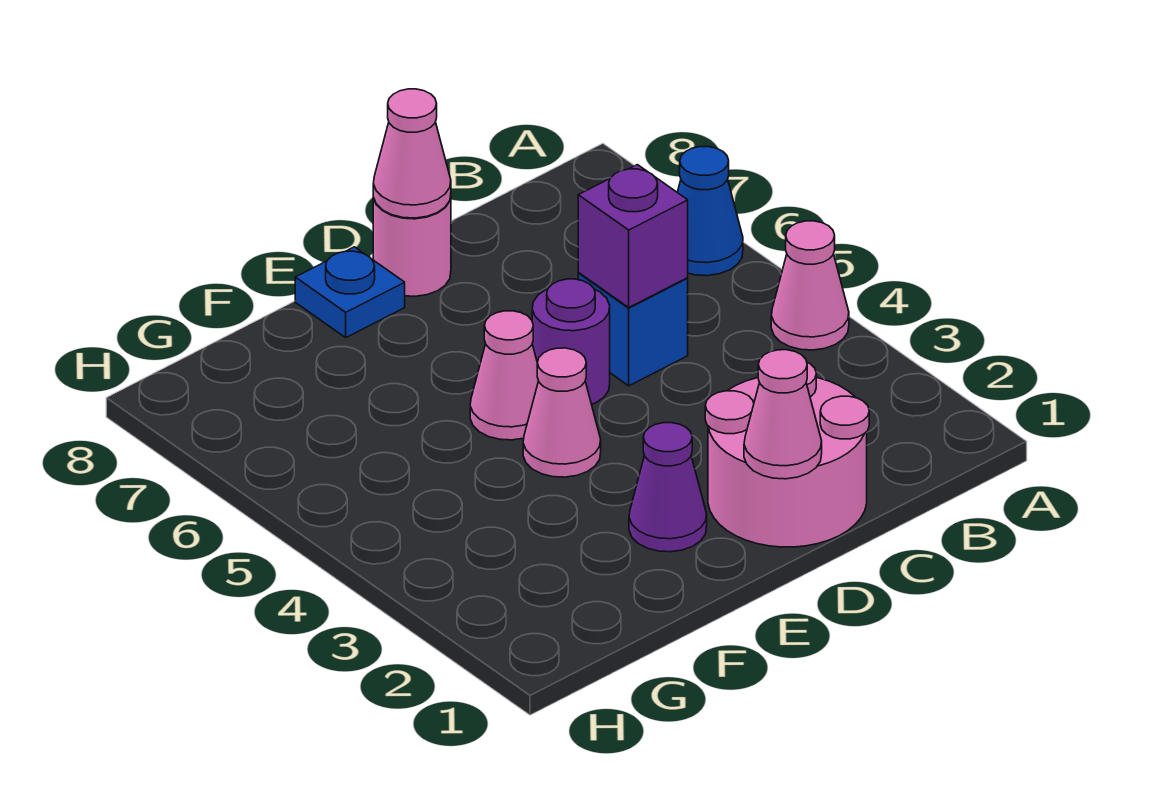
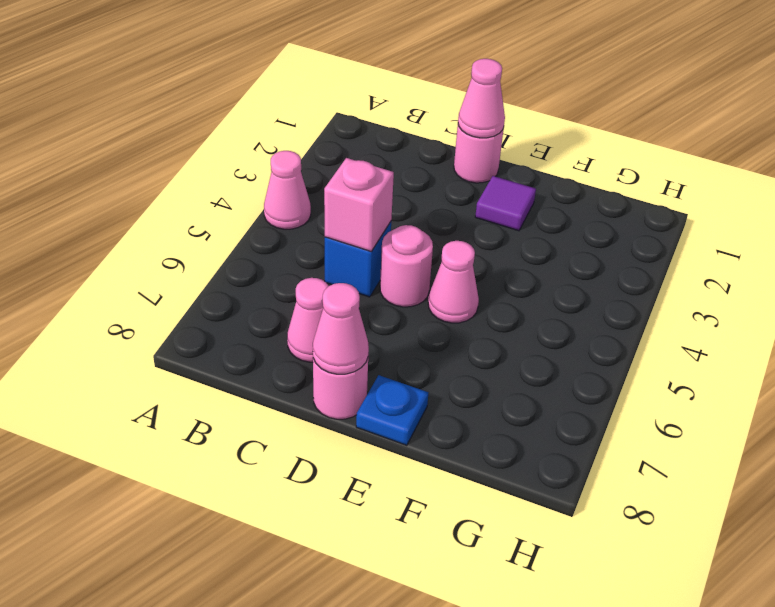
blue cone A6 level 1 -> none
pink round brick C1:D2 level 1 -> pink round brick D1 level 1
purple brick C5 level 2 -> pink brick C5 level 2
purple round brick D5 level 1 -> pink round brick D5 level 1
purple cone E2 level 1 -> purple tile E2 level 1
pink cone E4 level 1 -> pink cone C7 level 1

